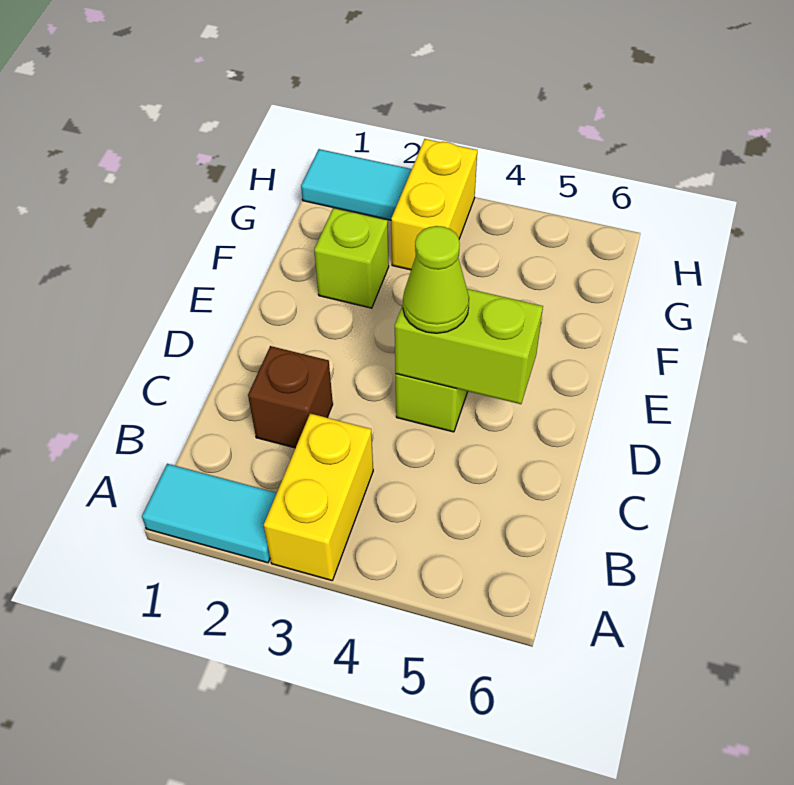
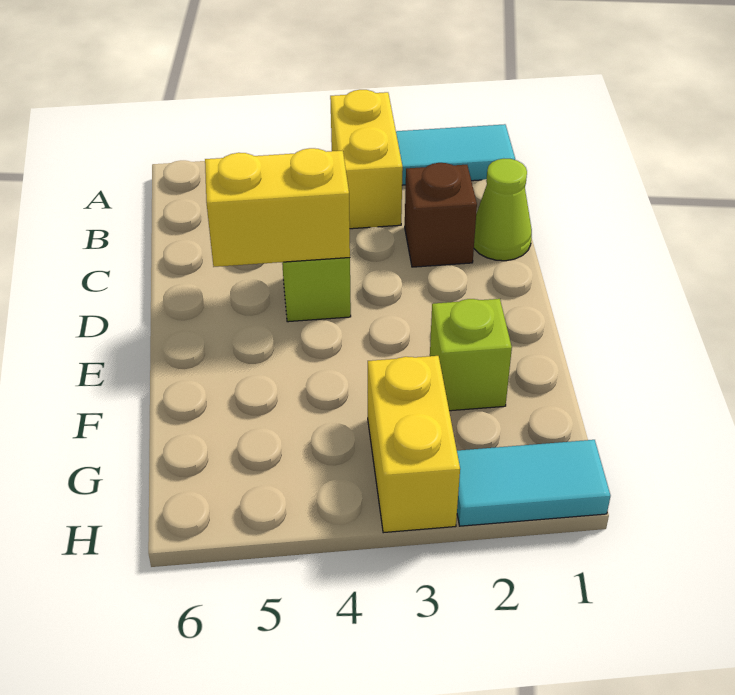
lime brick D4:D5 level 2 -> yellow brick D4:D5 level 2
lime cone D4 level 3 -> lime cone C1 level 1

